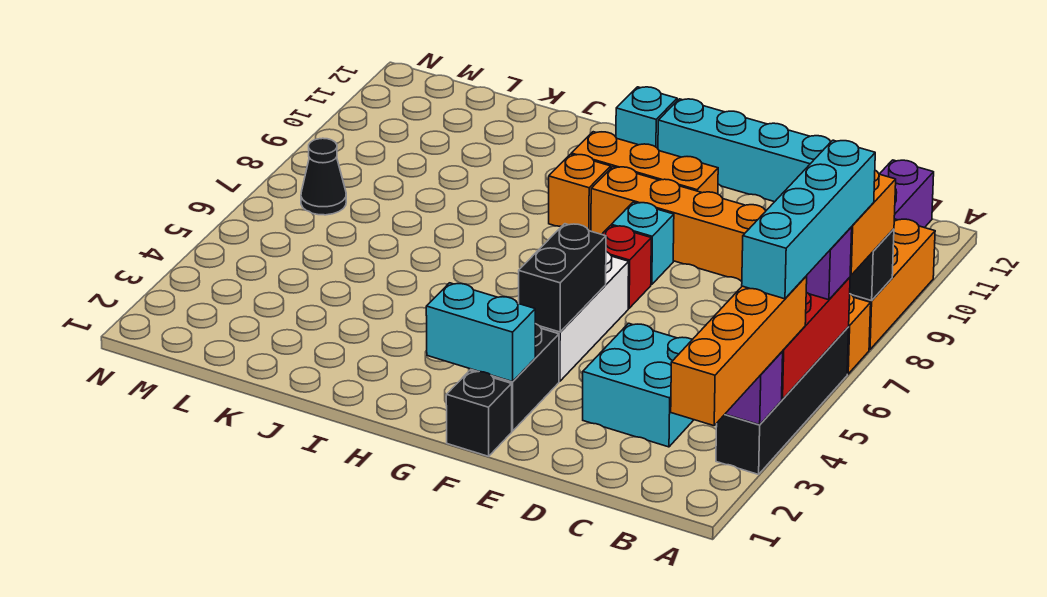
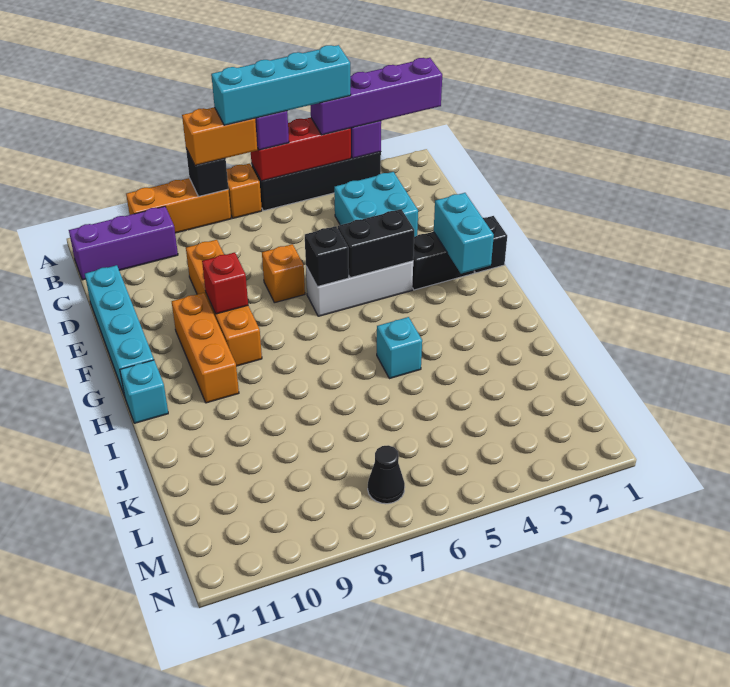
orange brick A1:A4 level 3 -> purple brick A1:A4 level 3
none -> black brick F6 level 2
red brick F7 level 1 -> red brick F9 level 2
cyan brick F8 level 1 -> cyan brick I5 level 1
orange brick H9 level 1 -> orange brick E7 level 1

